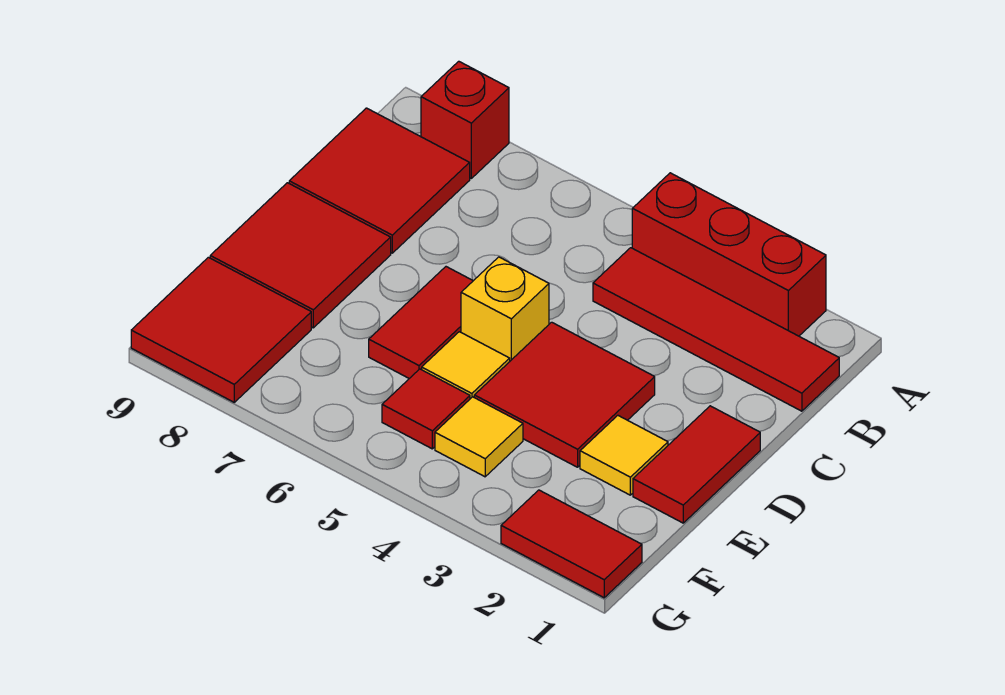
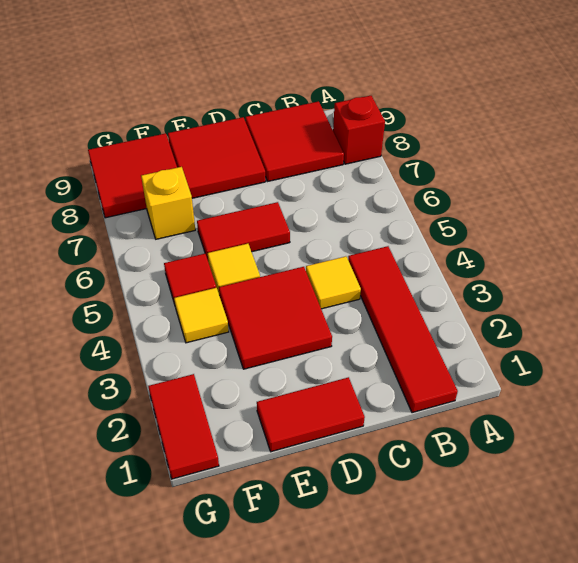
red brick A2:A4 level 1 -> none
yellow brick D5 level 1 -> yellow brick F7 level 1
yellow tile E2 level 1 -> yellow tile C4 level 1

